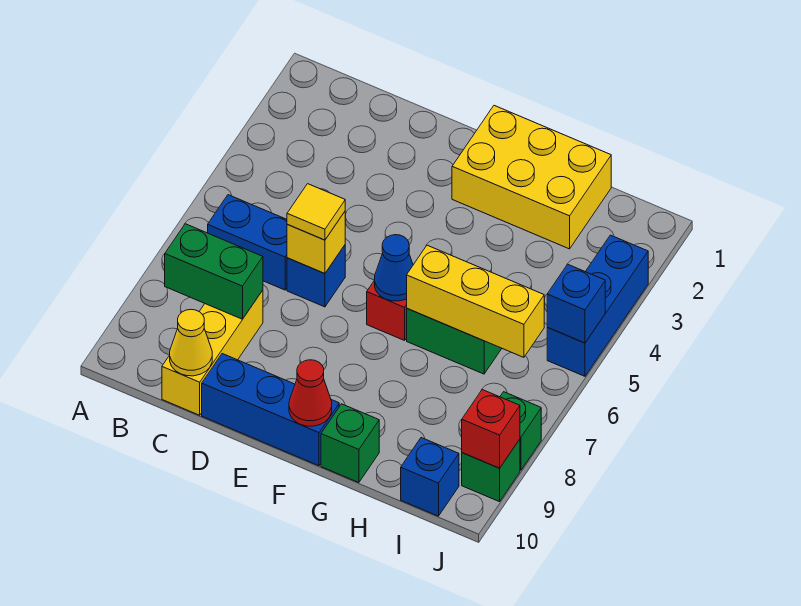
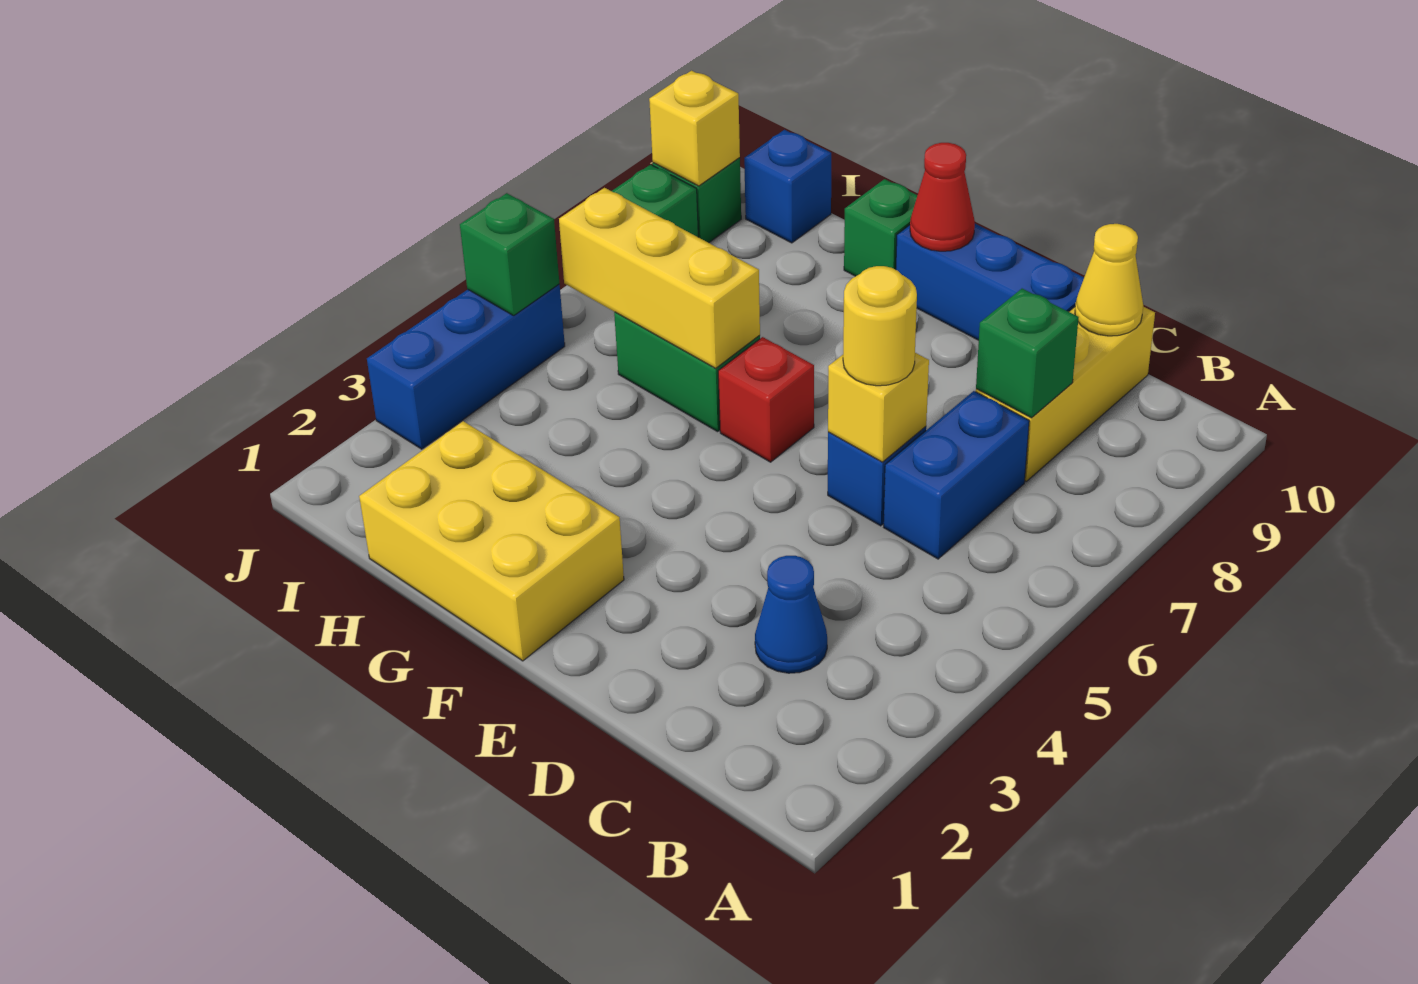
blue brick B6:C6 level 1 -> blue brick C6:C7 level 1
green brick B8:C8 level 2 -> green brick C8 level 2
yellow tile D6 level 3 -> yellow round brick D6 level 3
blue cone F6 level 2 -> blue cone C3 level 1
blue brick J5 level 2 -> green brick J5 level 2
red brick J9 level 2 -> yellow brick J9 level 2

